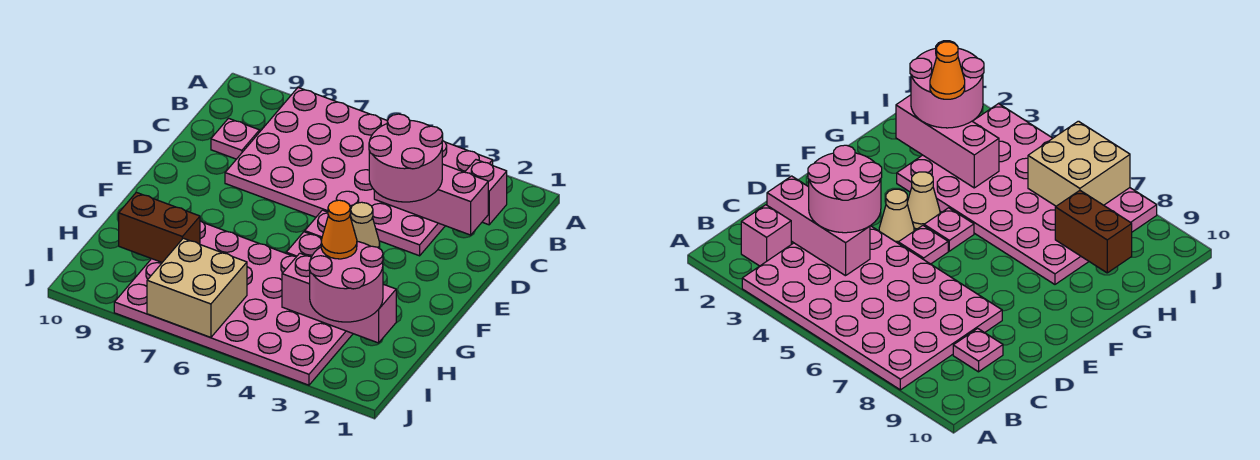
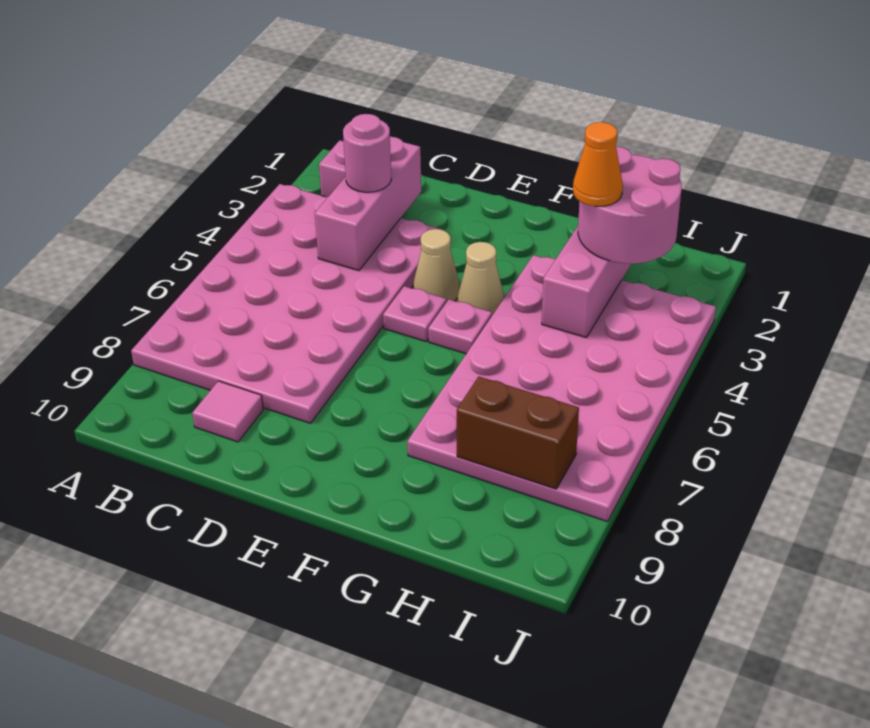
pink round brick C3:D4 level 3 -> pink round brick C3 level 3
pink plate C9 level 1 -> pink tile C9 level 1
brown brick H8:H9 level 2 -> brown brick H8:I8 level 2
tan brick I6:J7 level 2 -> none

